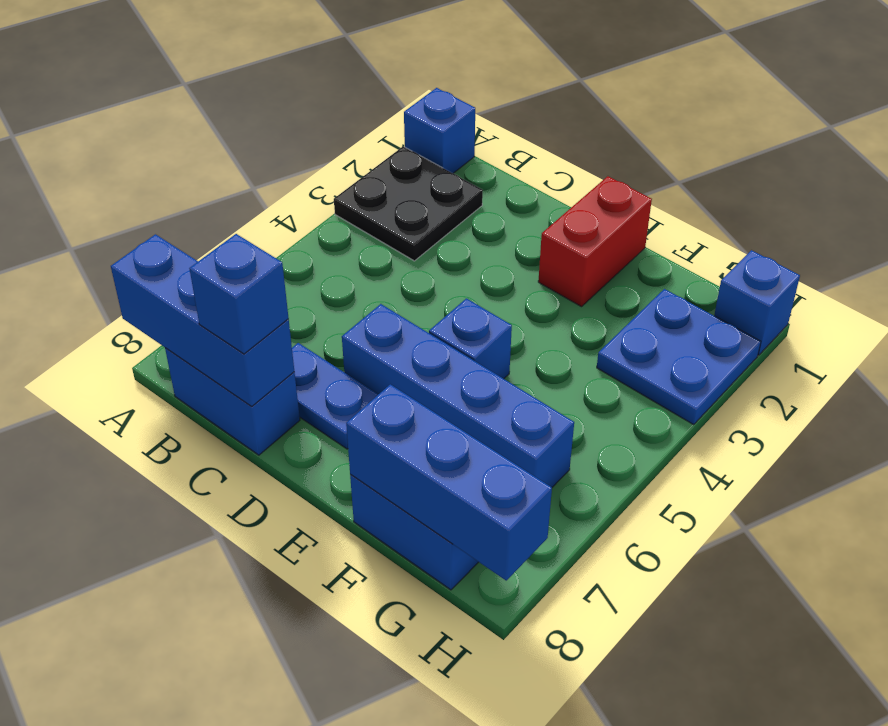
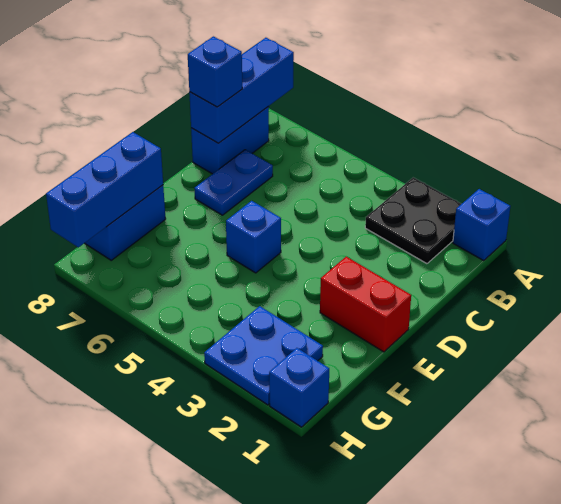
blue brick D6:G6 level 1 -> none

